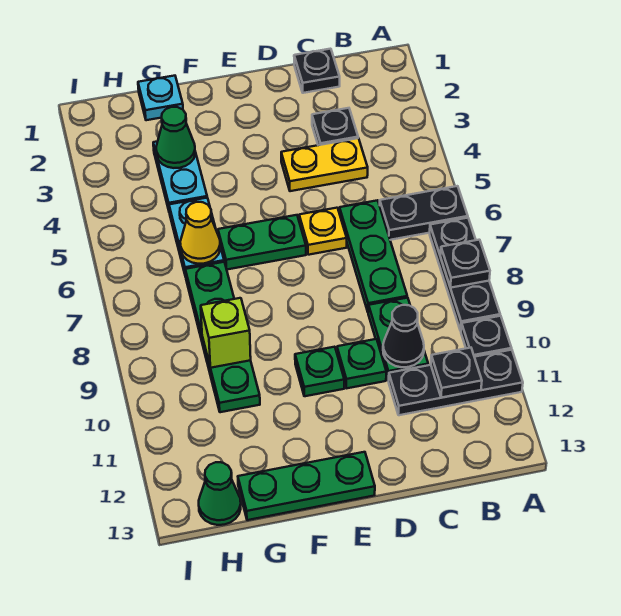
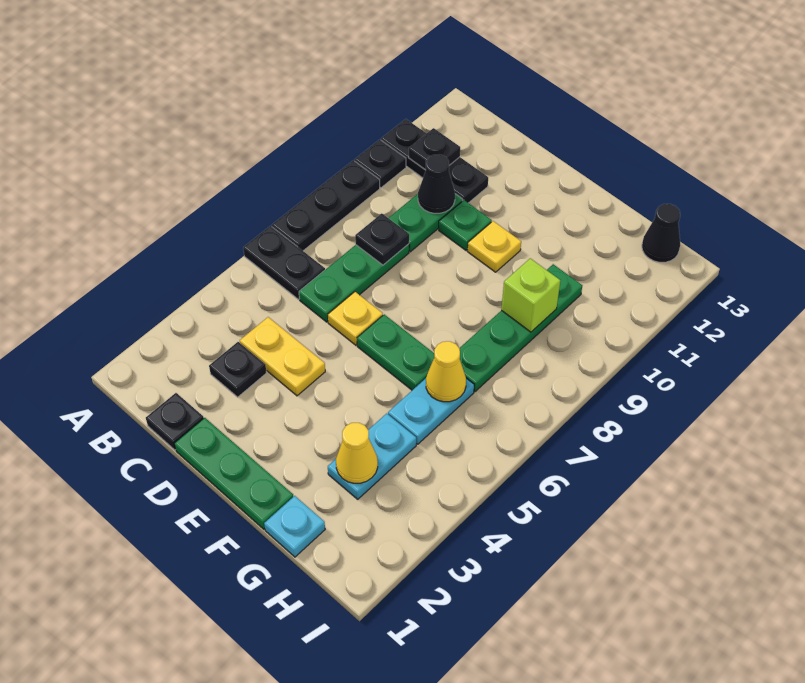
black plate A8 level 2 -> black plate C8 level 2
green plate E10 level 1 -> yellow plate E10 level 1
green plate E13:G13 level 1 -> green plate D1:F1 level 1
green cone G3 level 2 -> yellow cone G3 level 2
green cone H13 level 1 -> black cone H13 level 1

